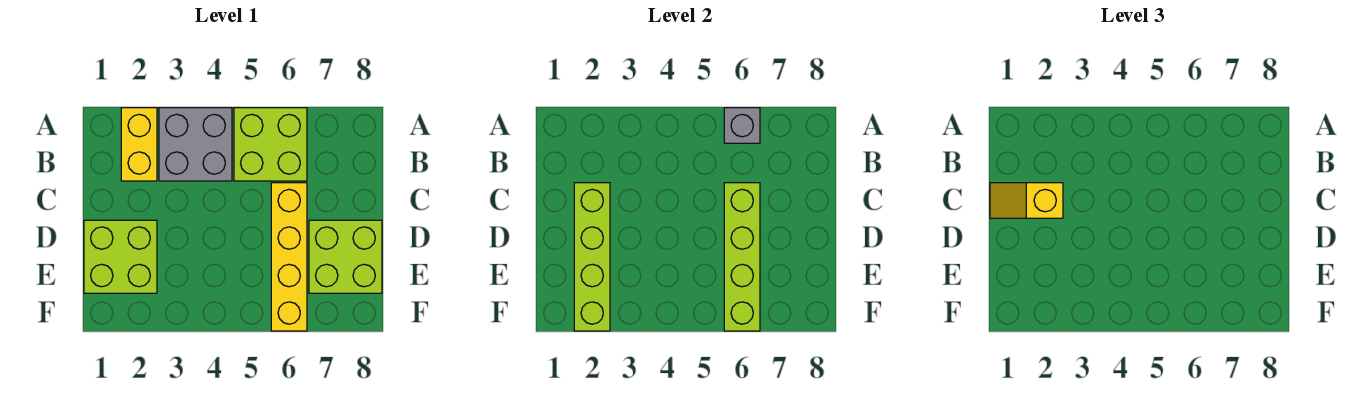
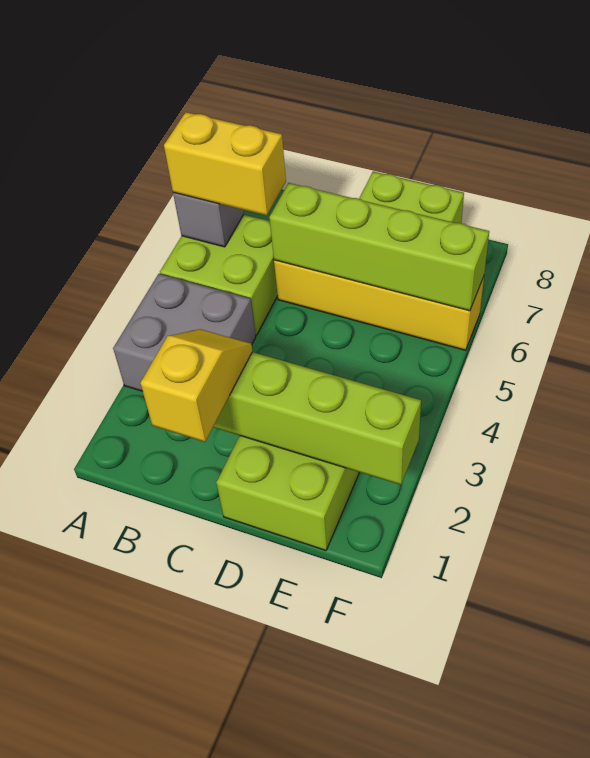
yellow brick A2:B2 level 1 -> yellow brick A6:B6 level 3
yellow slope C1:C2 level 3 top 2 -> yellow slope C1:C2 level 3 top 1

